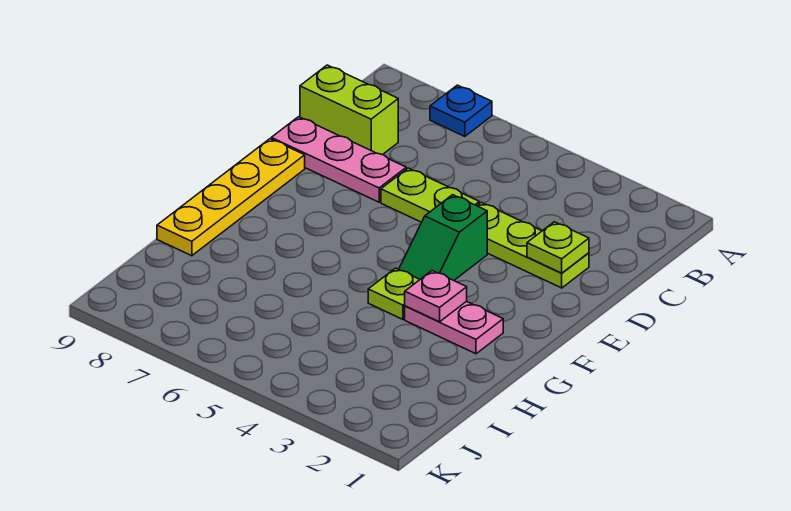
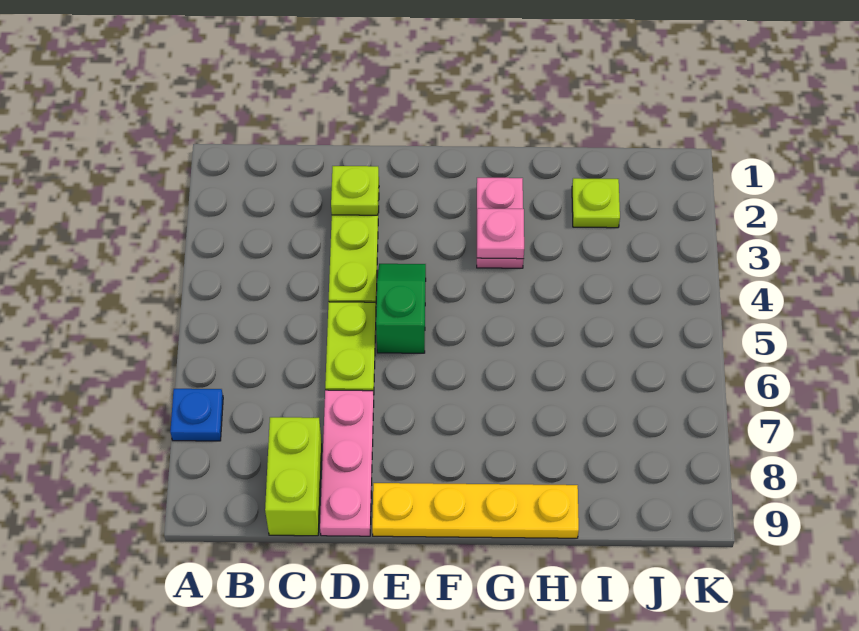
green slope E4:F4 level 1 top E -> green slope E4:E5 level 1 top 5
lime plate G4 level 1 -> lime plate I2 level 1

